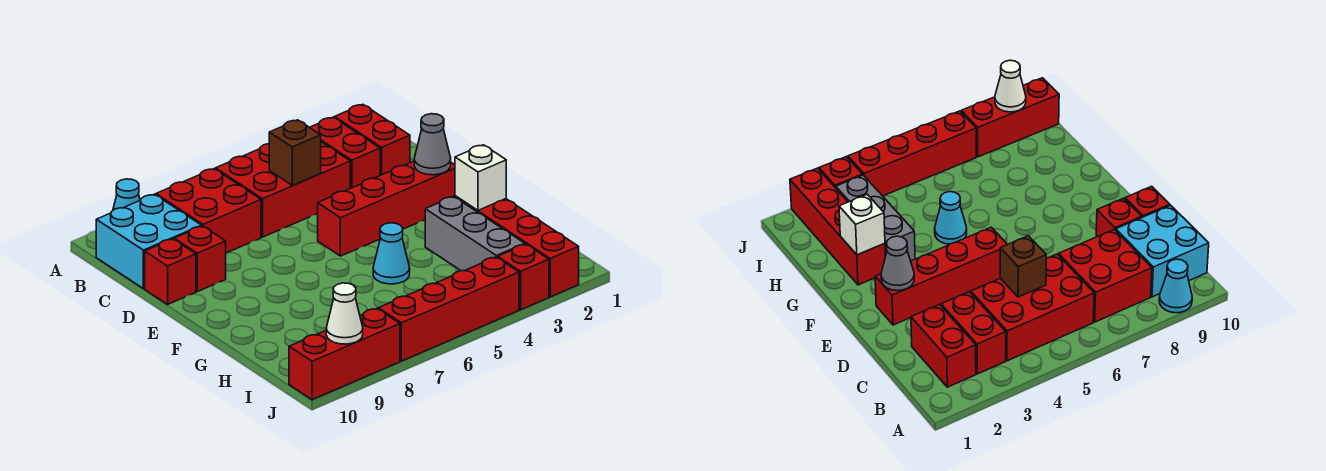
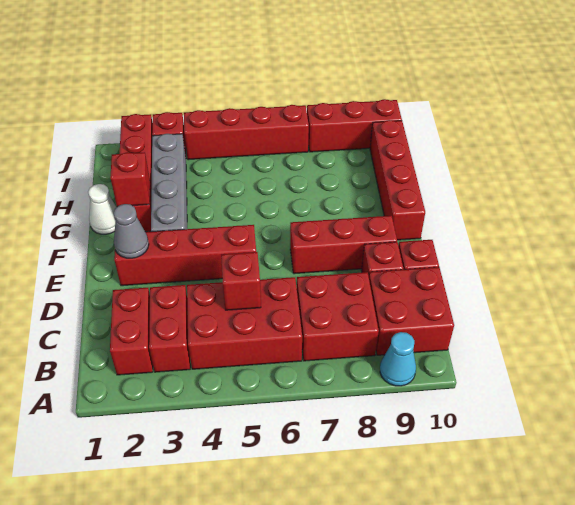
cyan brick B9:C10 level 1 -> red brick B9:C10 level 1
brown brick C5 level 2 -> red brick C5 level 2
none -> red brick E7:E9 level 1
none -> red brick F10:I10 level 1
white brick G2 level 2 -> red brick G2 level 2
grey brick G3:I3 level 1 -> grey brick F3:I3 level 1
cyan cone G5 level 1 -> none
white cone J9 level 2 -> white cone G1 level 1

